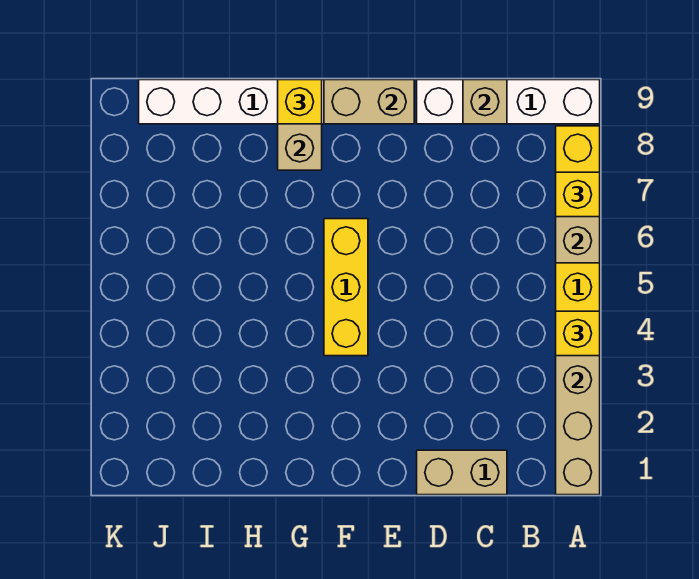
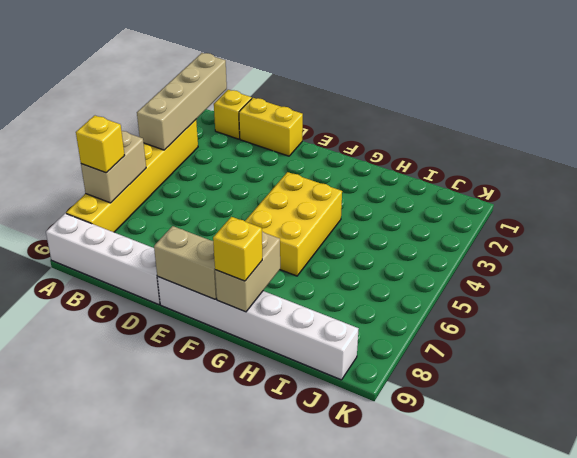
yellow brick A4 level 3 -> yellow brick B1 level 1
tan brick C1:D1 level 1 -> yellow brick C1:D1 level 1
tan brick C9 level 2 -> none
yellow brick F4:F6 level 1 -> yellow brick F4:G6 level 1

